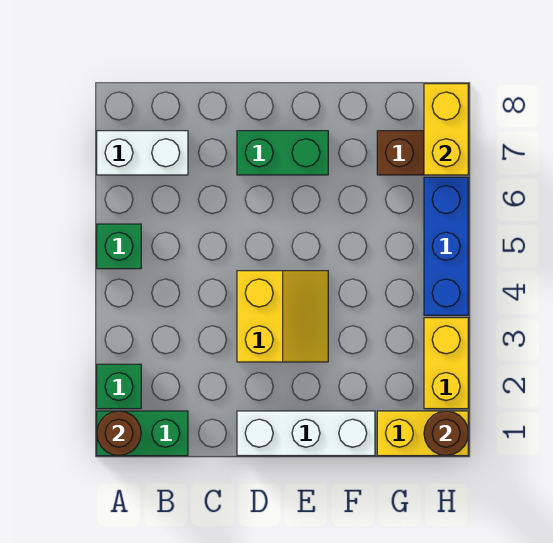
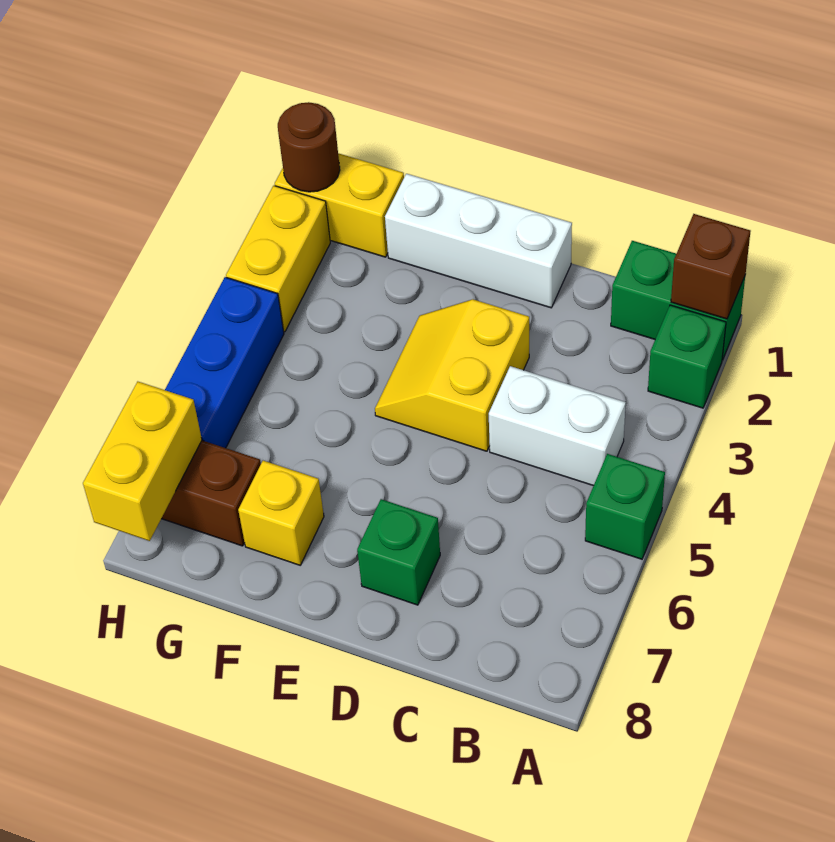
brown round brick A1 level 2 -> brown brick A1 level 2
white brick A7:B7 level 1 -> white brick B4:C4 level 1
green brick D7:E7 level 1 -> green brick D7 level 1
none -> yellow brick F7 level 1

